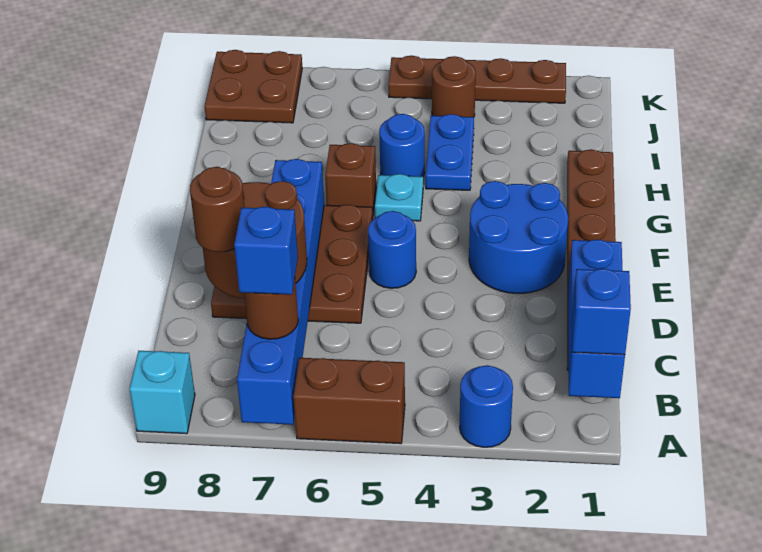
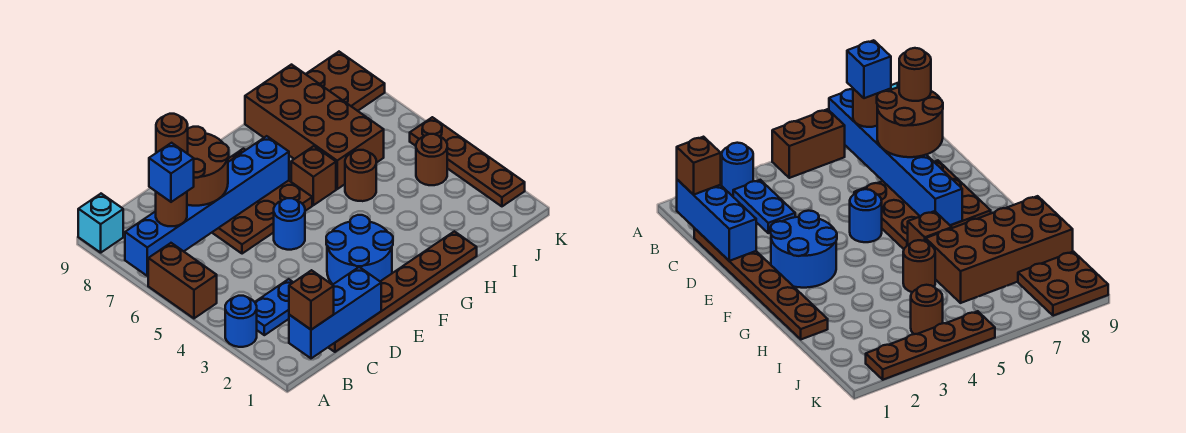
blue brick B1 level 3 -> brown brick B1 level 3
cyan plate G5 level 1 -> none
blue plate H4:I4 level 1 -> blue plate B3:C3 level 1
blue round brick H5 level 1 -> brown round brick H5 level 1
none -> brown brick H6:I9 level 1

